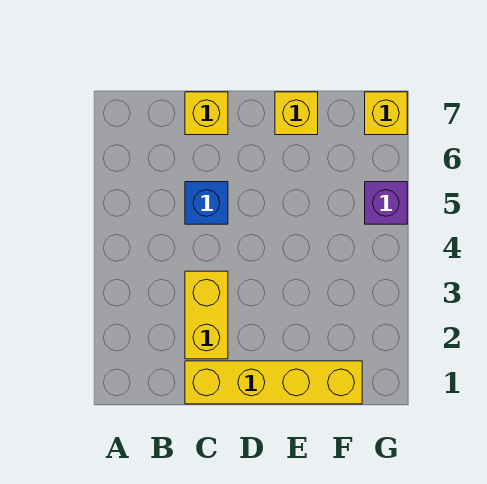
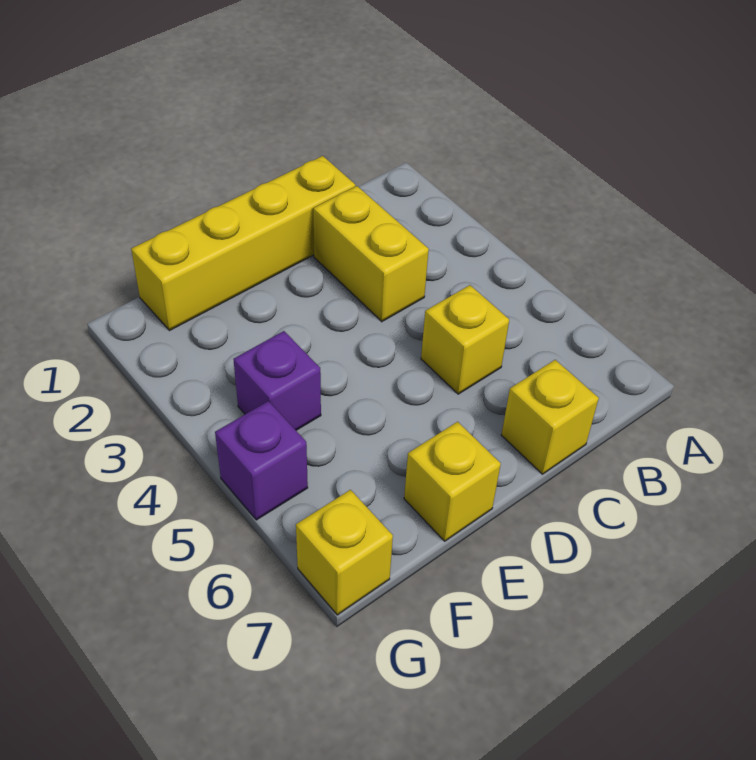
blue brick C5 level 1 -> yellow brick C5 level 1
none -> purple brick F4 level 1

